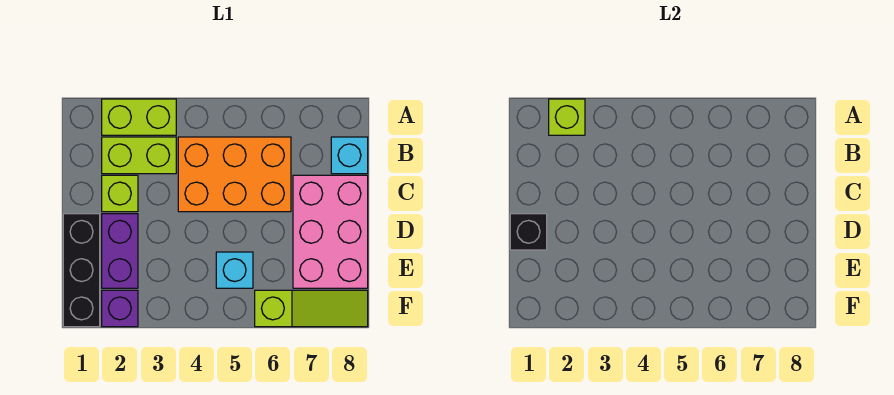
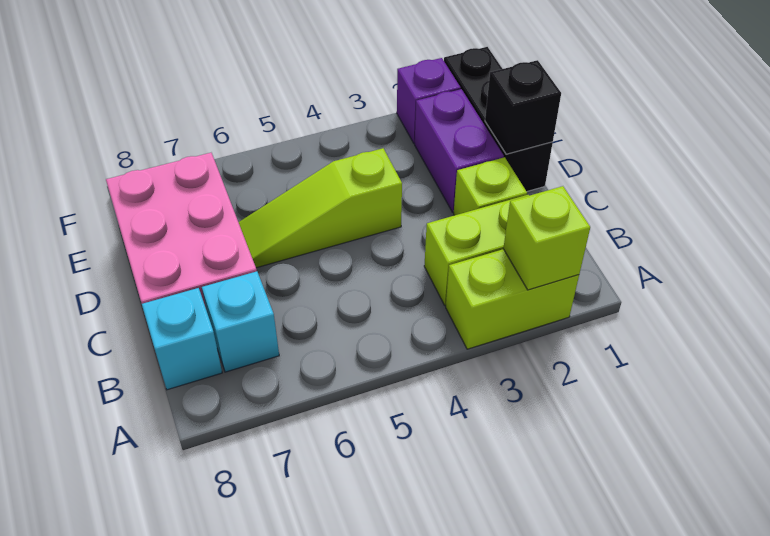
orange brick B4:C6 level 1 -> none
cyan brick E5 level 1 -> cyan brick B7 level 1
lime slope F6:F8 level 1 top 6 -> lime slope D4:D6 level 1 top 4

